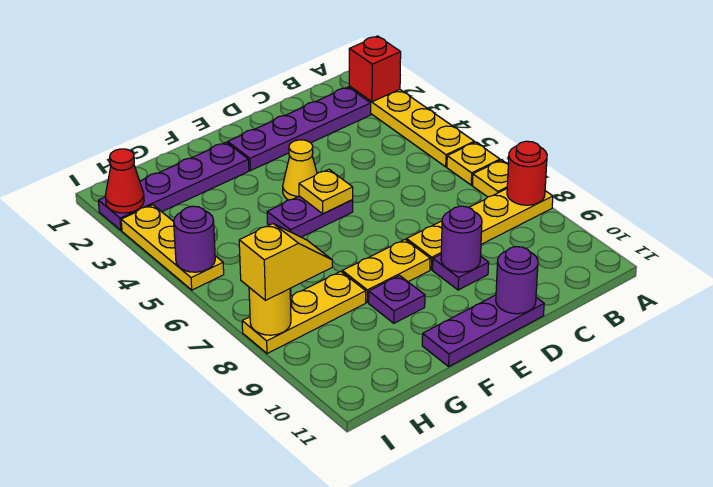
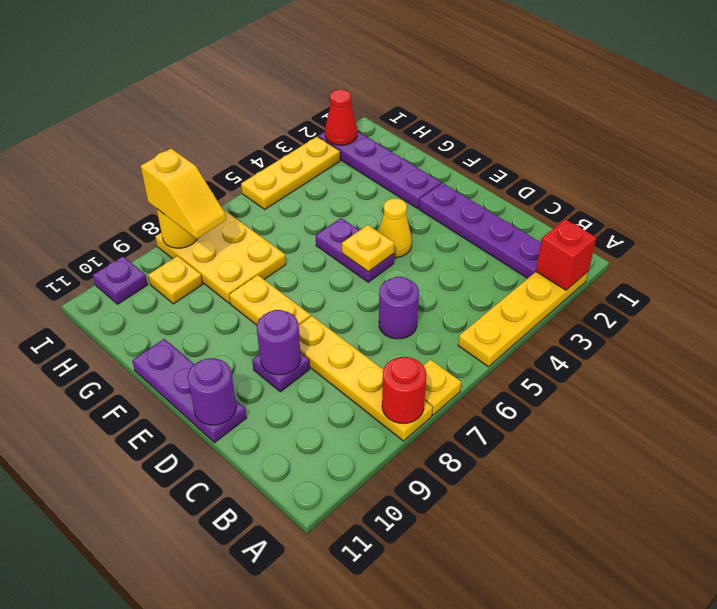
yellow plate A6 level 1 -> yellow plate H9 level 1
purple plate F9 level 1 -> purple plate I10 level 1
yellow plate G8:I8 level 1 -> yellow plate G7:I8 level 1
purple round brick I5 level 2 -> purple round brick C6 level 1

